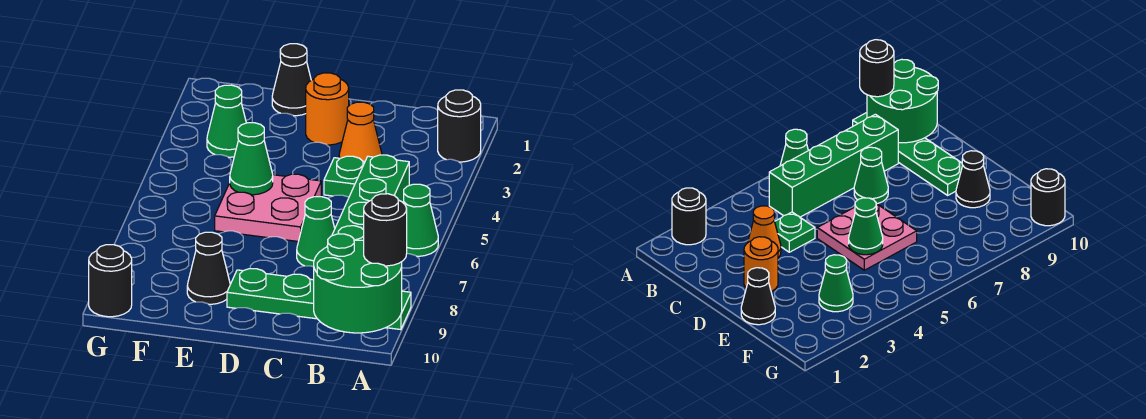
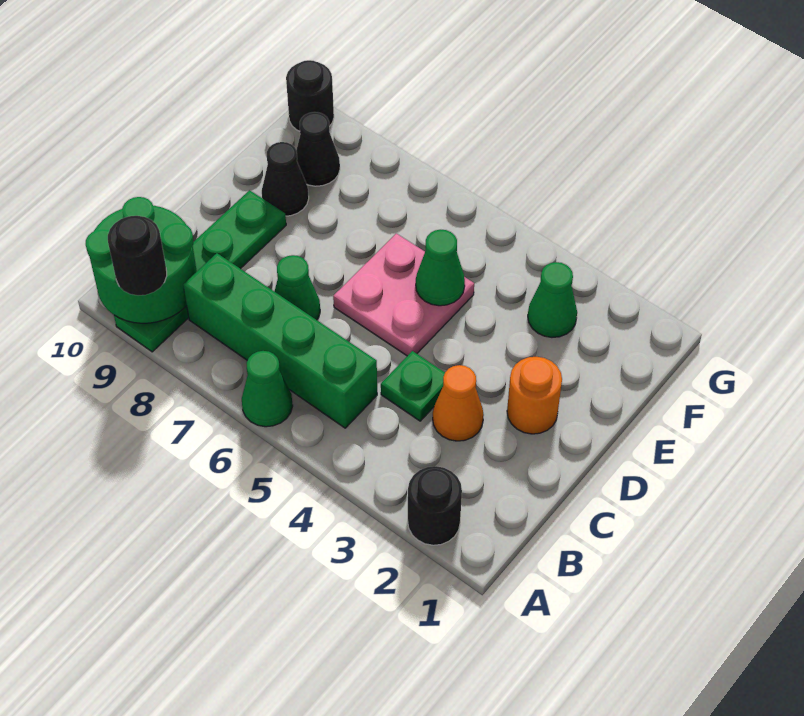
black cone E1 level 1 -> black cone F9 level 1

